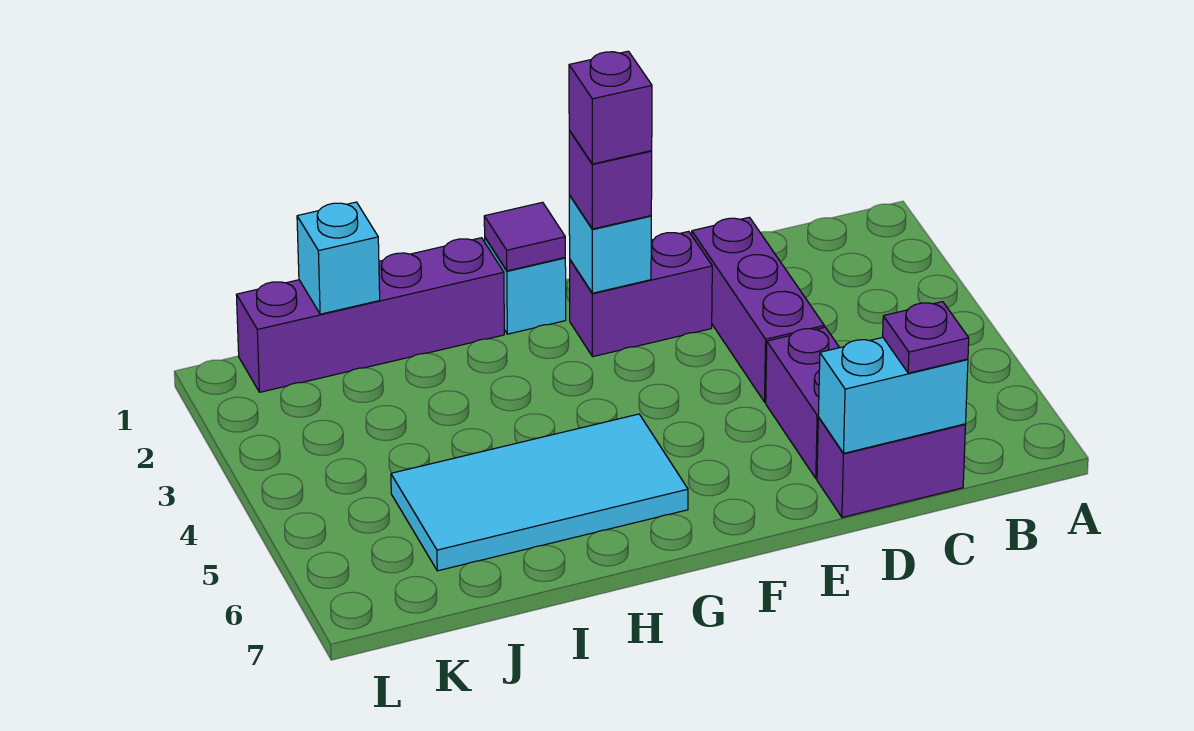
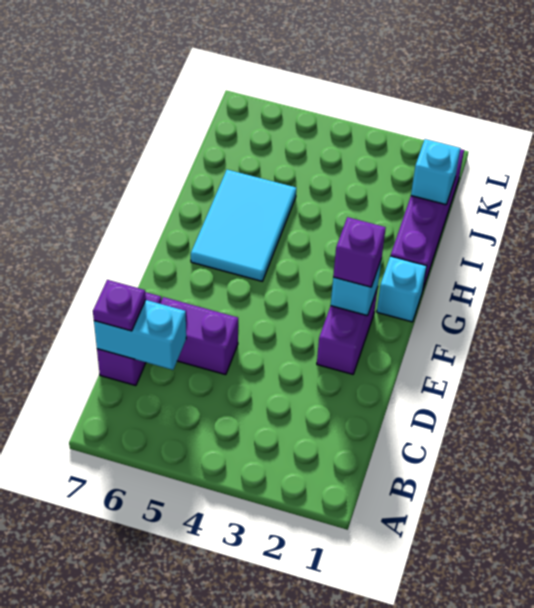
cyan brick C7:D7 level 2 -> cyan brick C6:C7 level 2
purple brick D2:D4 level 1 -> none
purple brick F2 level 4 -> none
purple tile G1 level 2 -> none
cyan tile G5:J6 level 1 -> cyan tile G5:I6 level 1

